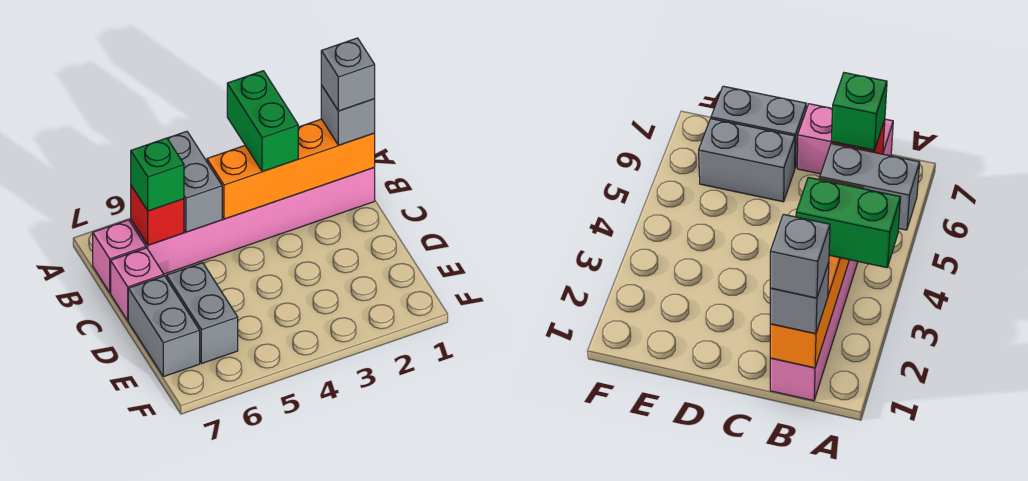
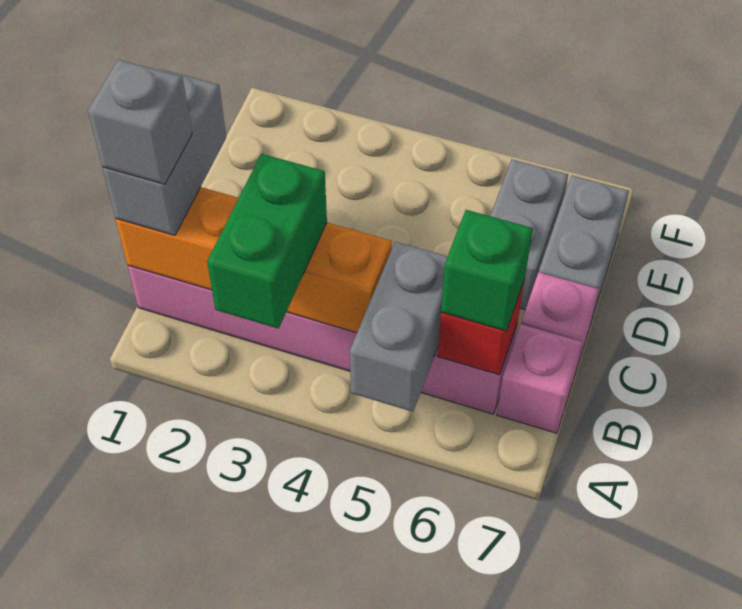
grey brick B1 level 3 -> grey brick B1:C1 level 3

